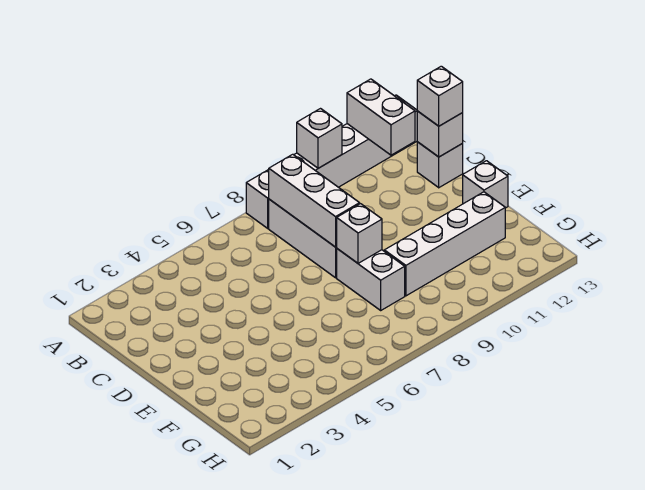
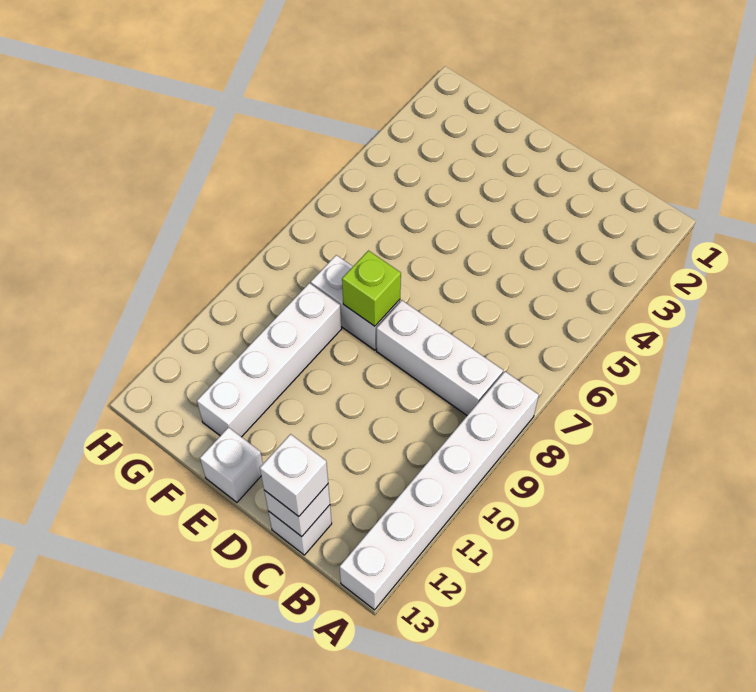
white brick A10 level 2 -> none
white brick A12:B12 level 2 -> none
white brick B8:D8 level 2 -> none
white brick E8 level 2 -> lime brick E8 level 2

